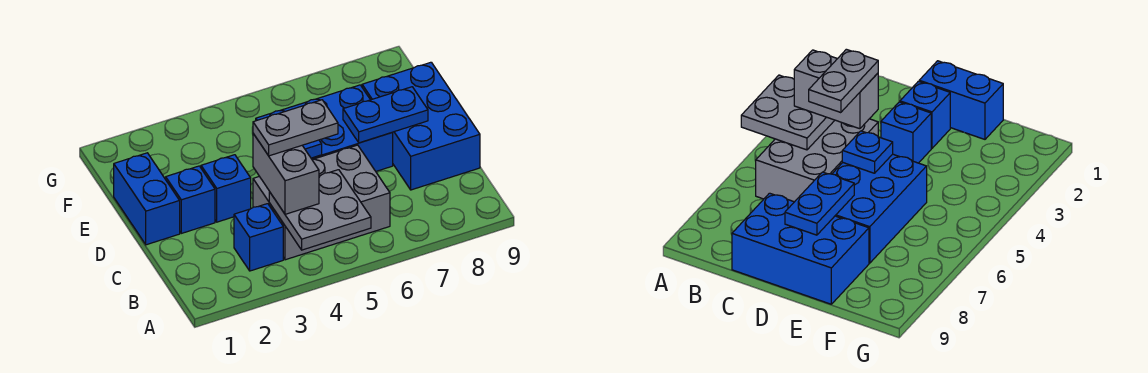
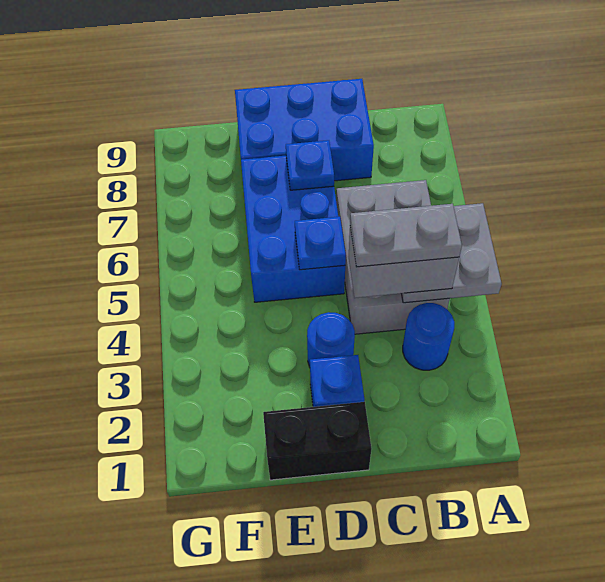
blue brick B3 level 1 -> blue round brick B3 level 1
grey plate C4:C5 level 4 -> grey plate B4:C4 level 4
blue brick D1:E1 level 1 -> black brick D1:E1 level 1
blue brick D3 level 1 -> blue round brick D3 level 1
blue plate D7:D8 level 2 -> blue plate D7 level 2

